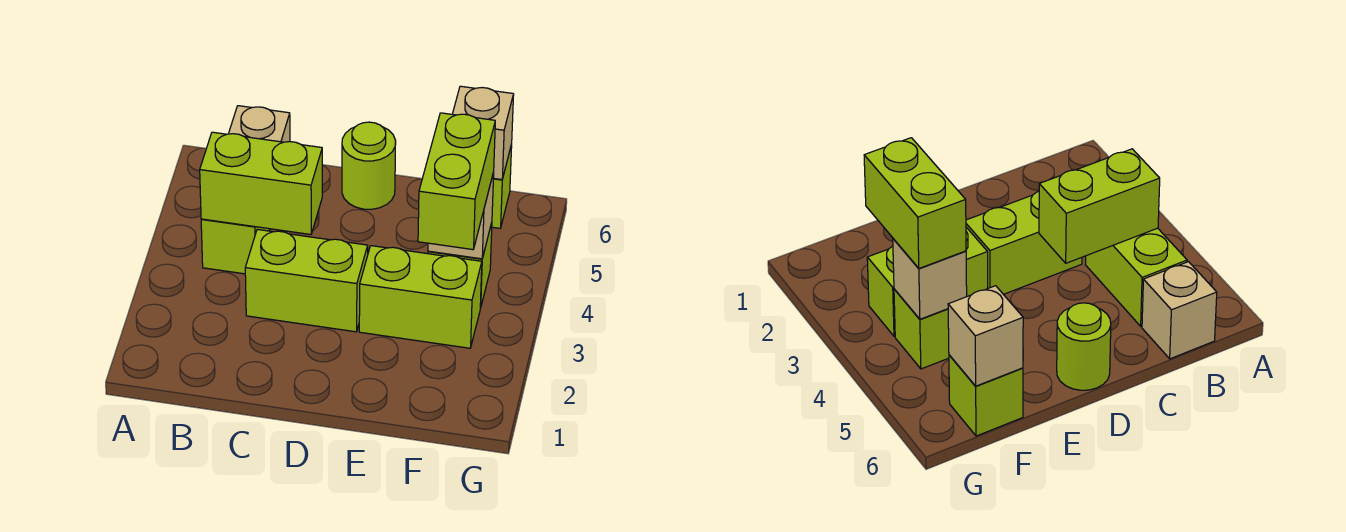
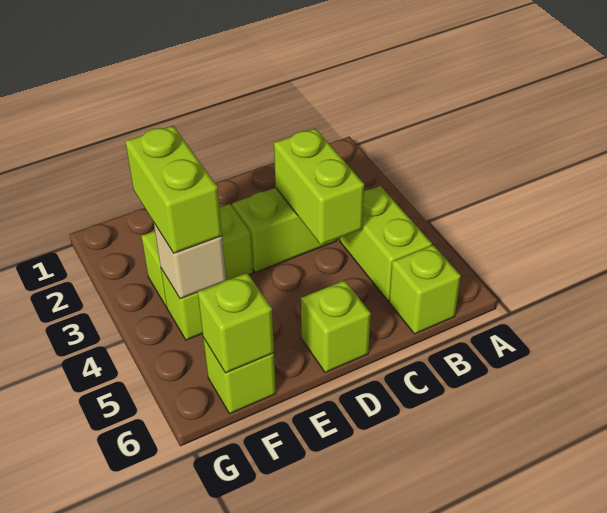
lime brick B4:C4 level 2 -> lime brick C3:C4 level 2
tan brick B6 level 1 -> lime brick B6 level 1
lime round brick D6 level 1 -> lime brick D6 level 1
tan brick F6 level 2 -> lime brick F6 level 2

